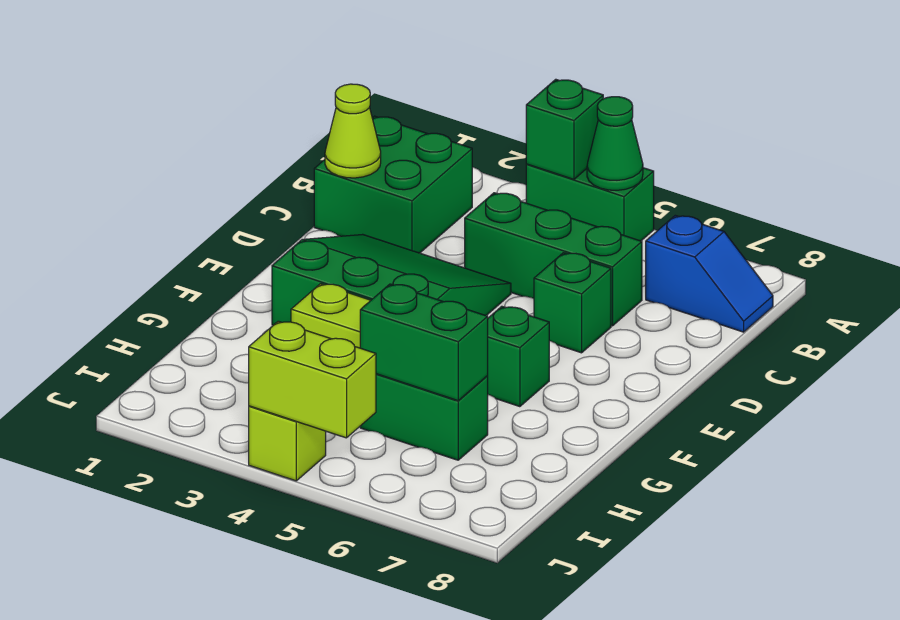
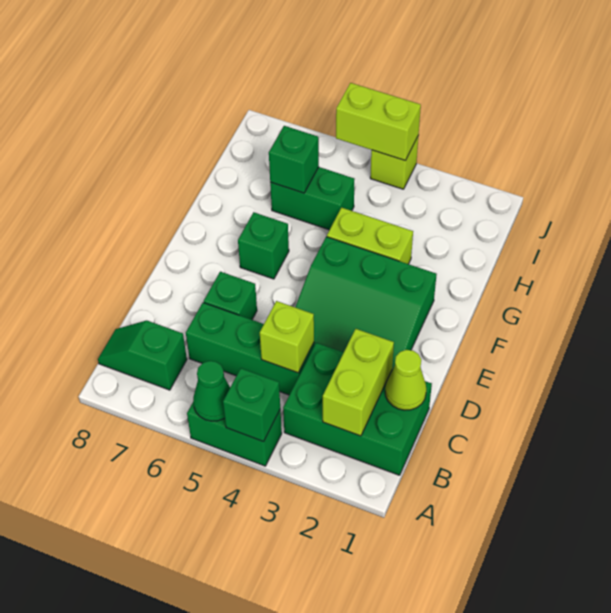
green brick B1:C2 level 1 -> green brick B1:C3 level 1
none -> lime brick B2:C2 level 2
blue slope B7:B8 level 1 top 7 -> green slope B7:B8 level 1 top 7
none -> lime brick C4 level 2
green brick H5:H6 level 2 -> green brick H6 level 2

